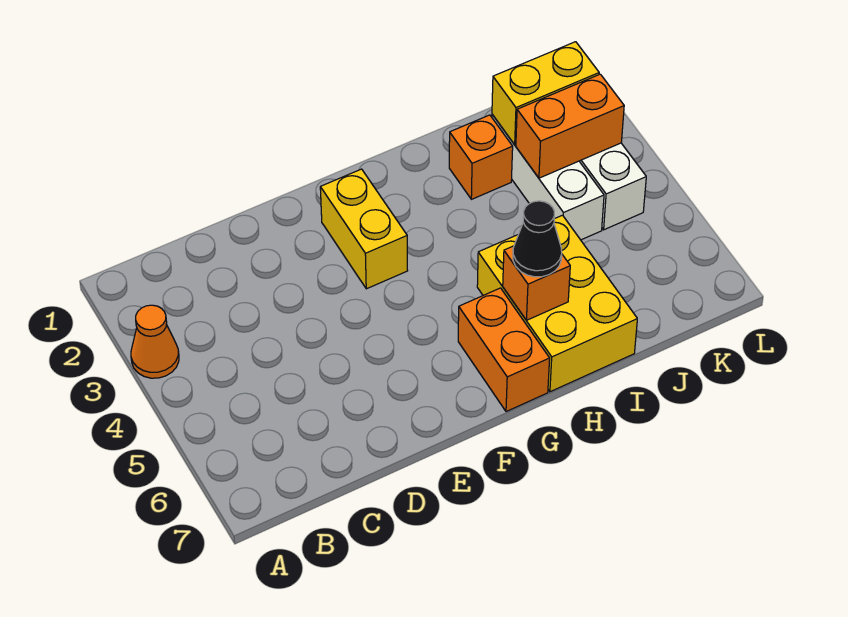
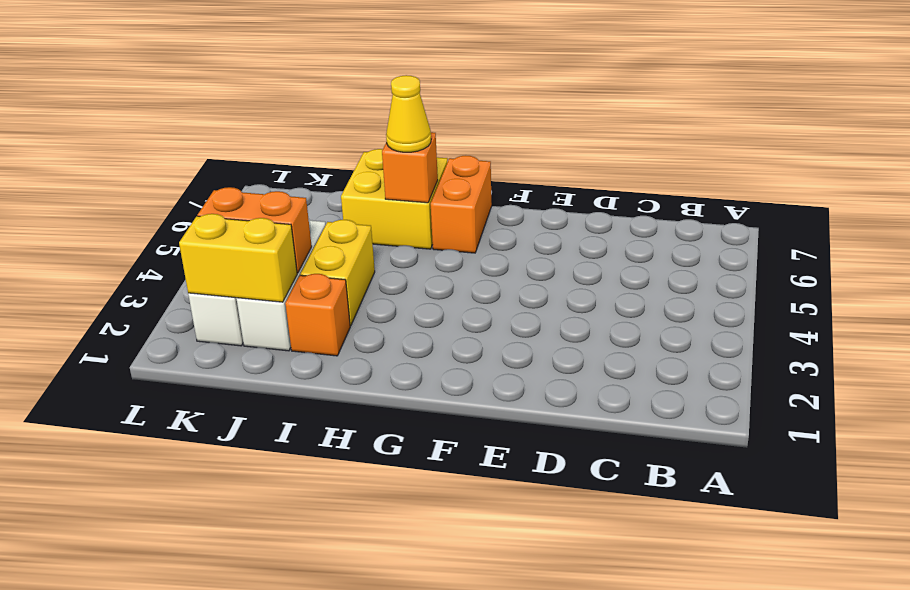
orange cone A3 level 1 -> none
yellow brick F2:F3 level 1 -> yellow brick I3:I4 level 1
yellow brick H5:I7 level 1 -> yellow brick H6:I7 level 1
black cone H6 level 3 -> yellow cone H6 level 3

